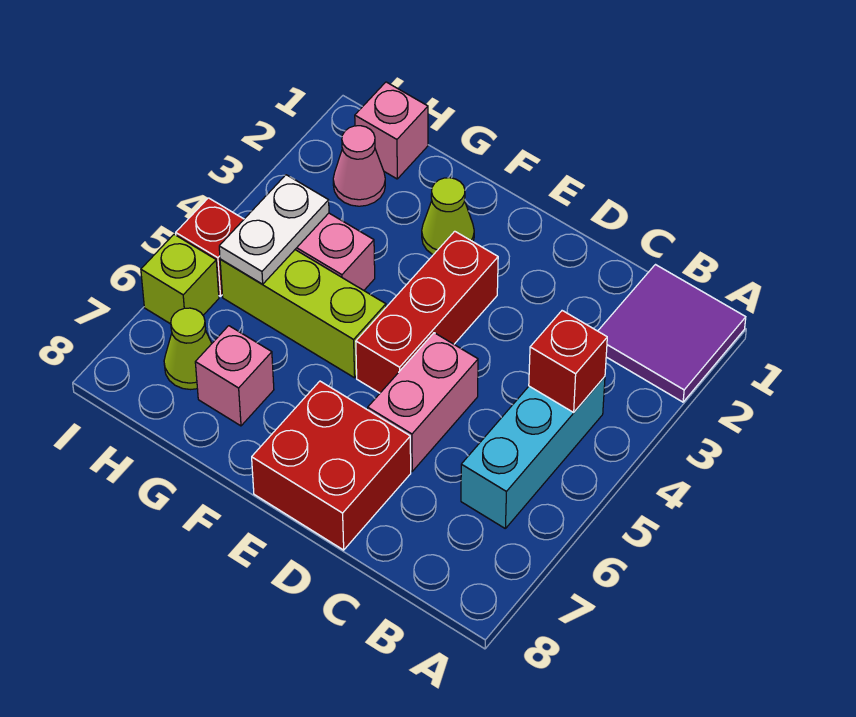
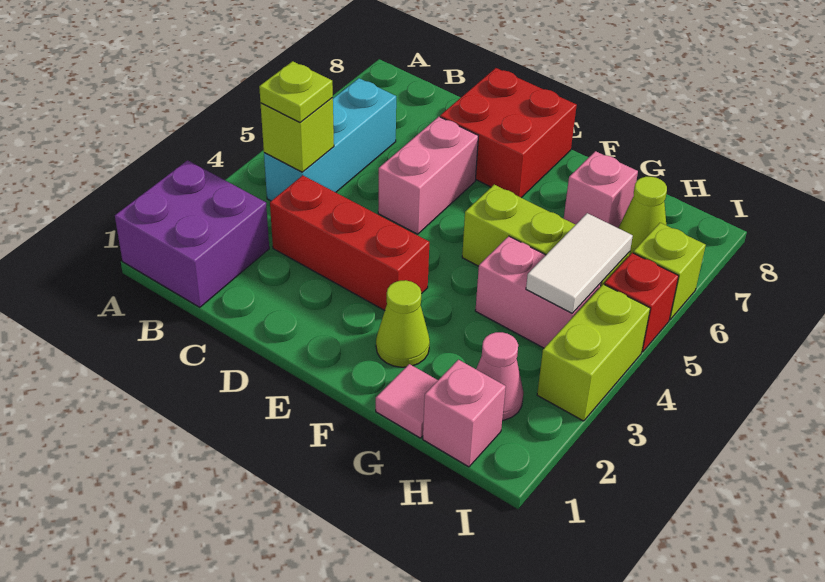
purple tile A1:B2 level 1 -> purple brick A1:B2 level 1
red brick B4 level 2 -> lime brick B4 level 2
none -> lime plate B4 level 3
red brick E3:E5 level 1 -> red brick C3:E3 level 1
none -> pink tile G1 level 1
white plate H4:H5 level 2 -> white tile H4:H5 level 2
none -> lime brick I3:I4 level 1

